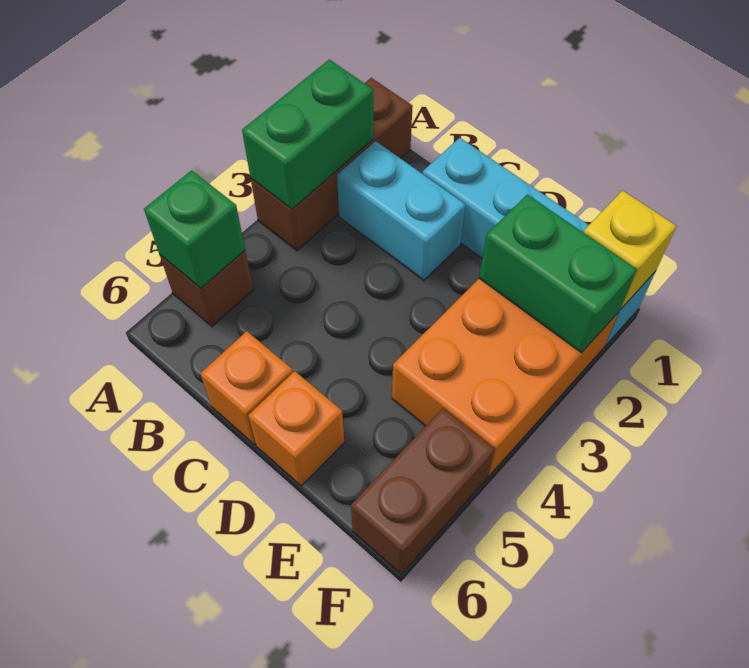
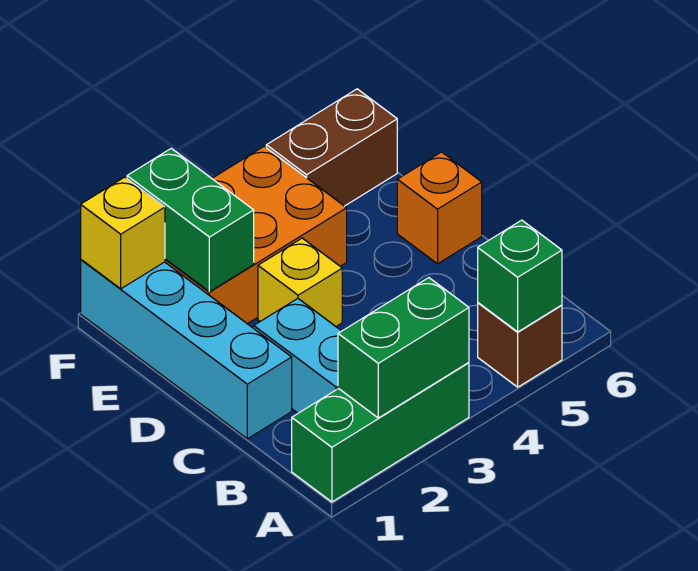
brown brick A1:A3 level 1 -> green brick A1:A3 level 1
orange brick C6 level 1 -> none
none -> yellow brick D3 level 1

